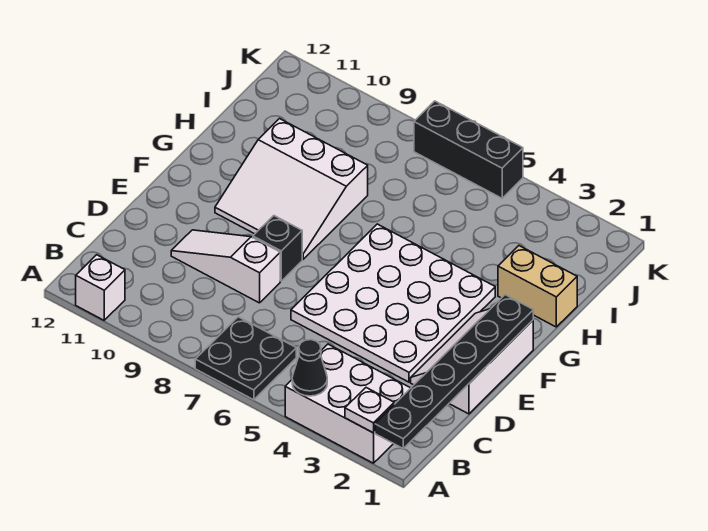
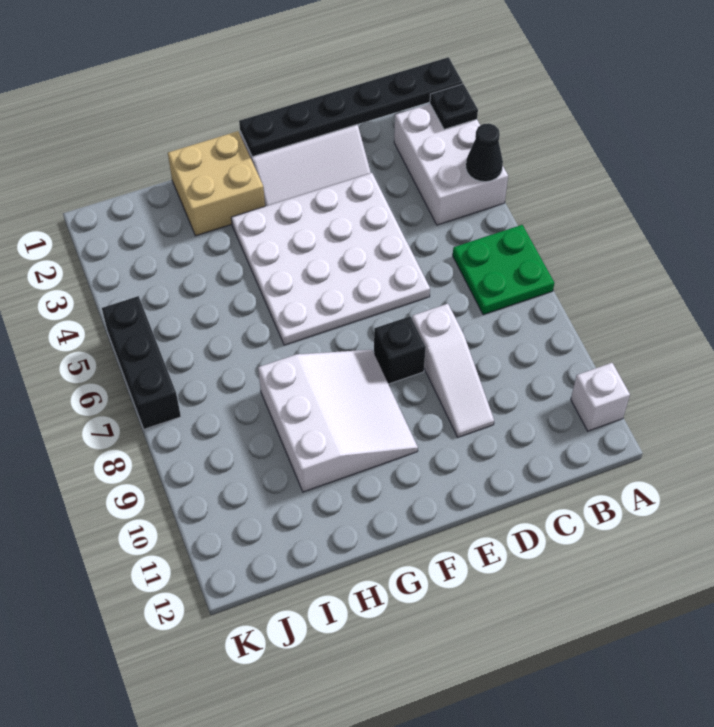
white plate A2 level 2 -> black plate A2 level 2
black plate A6:B7 level 1 -> green plate A6:B7 level 1
tan brick H1:H2 level 1 -> tan brick G1:H2 level 1

